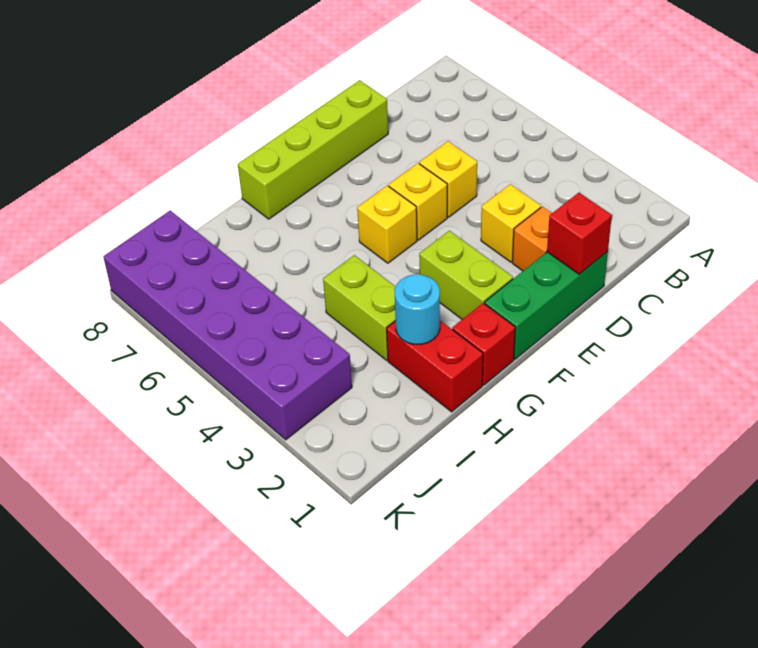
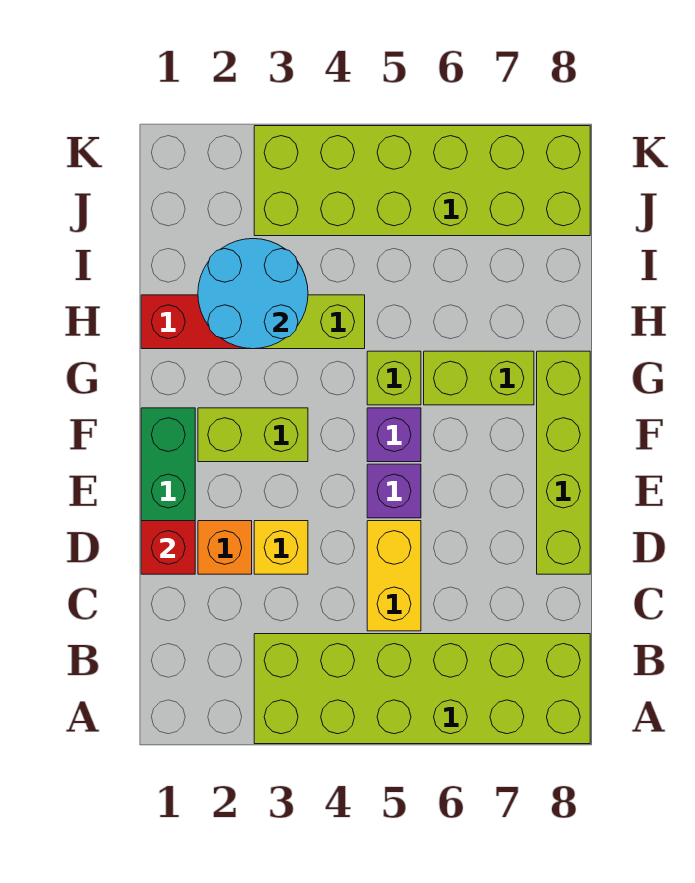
none -> lime brick A3:B8 level 1
yellow brick D5 level 1 -> yellow brick C5:D5 level 1
yellow brick E5 level 1 -> purple brick E5 level 1
yellow brick F5 level 1 -> purple brick F5 level 1
red brick G1 level 1 -> none
none -> lime brick G5 level 1
none -> lime brick G6:G7 level 1
cyan round brick H2 level 2 -> cyan round brick H2:I3 level 2
purple brick J3:K8 level 1 -> lime brick J3:K8 level 1

